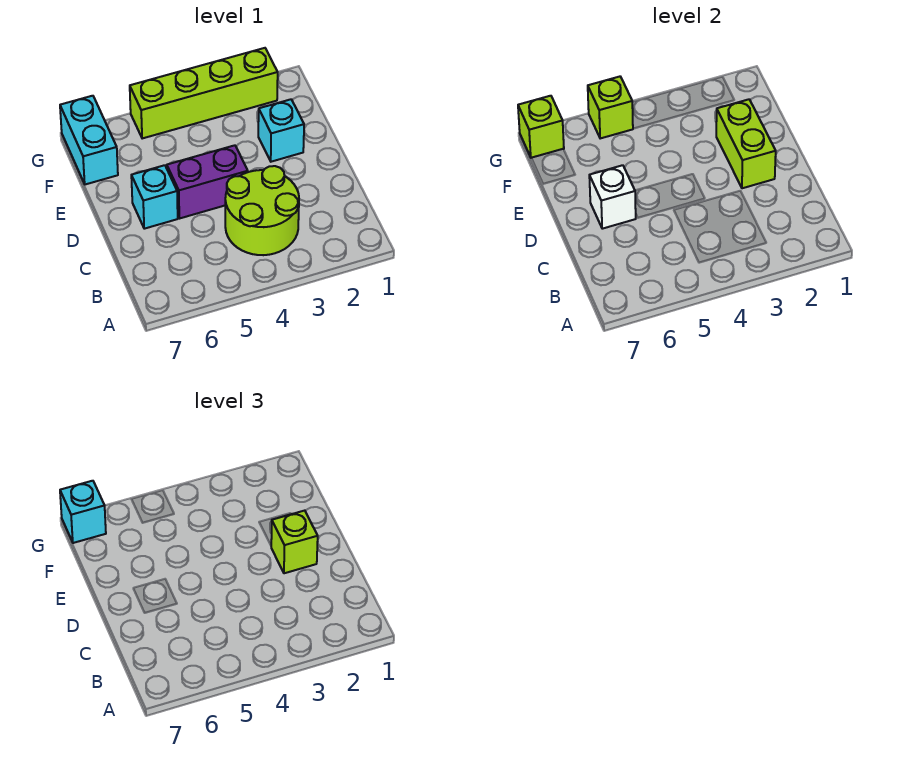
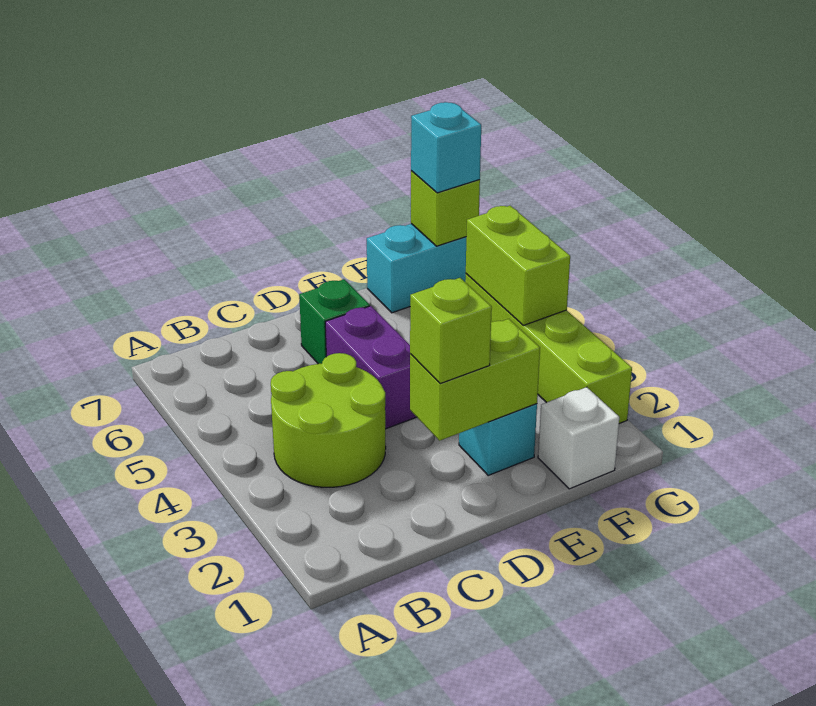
cyan brick D6 level 1 -> green brick D6 level 1
white brick D6 level 2 -> white brick F1 level 1
lime brick G5 level 2 -> lime brick G4:G5 level 2

